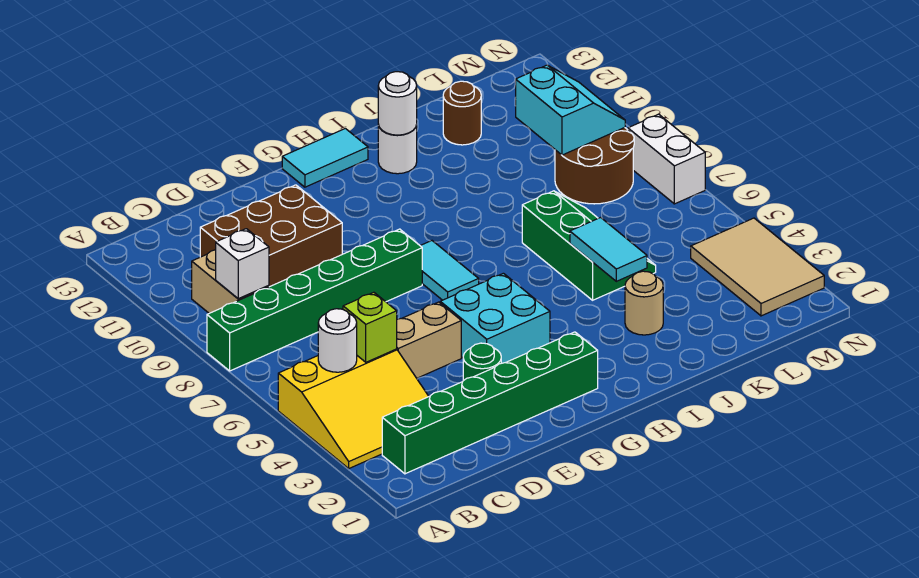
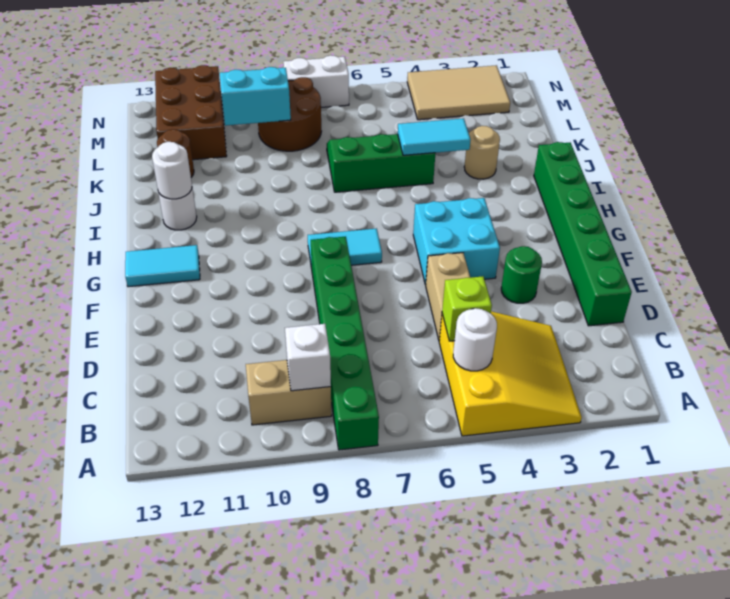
green brick B2:G2 level 1 -> green brick D1:I1 level 1
brown brick C10:E11 level 1 -> brown brick L11:N12 level 1
cyan tile G13:H13 level 1 -> cyan tile G12:G13 level 1

